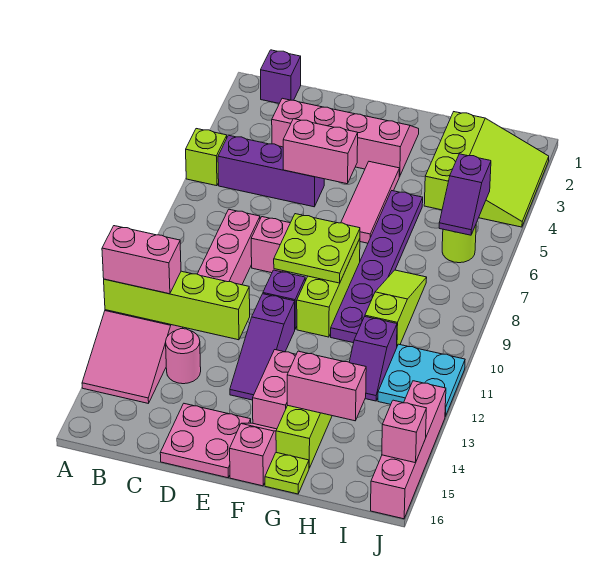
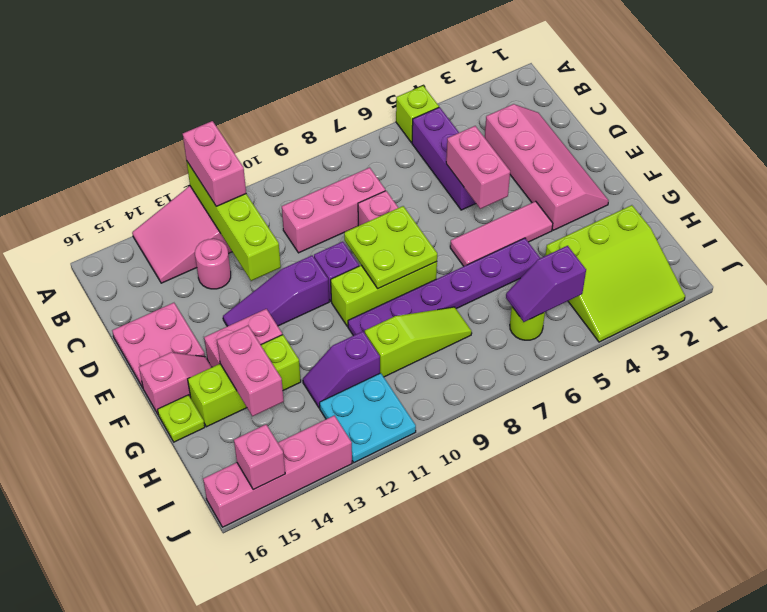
purple brick B1 level 1 -> none

